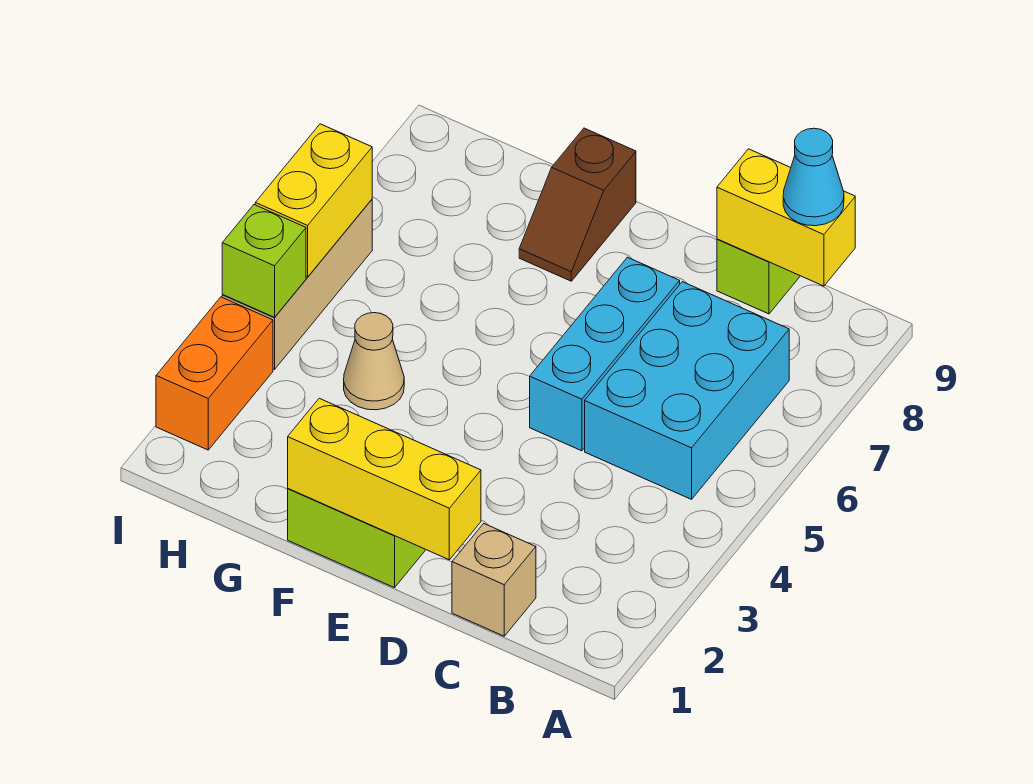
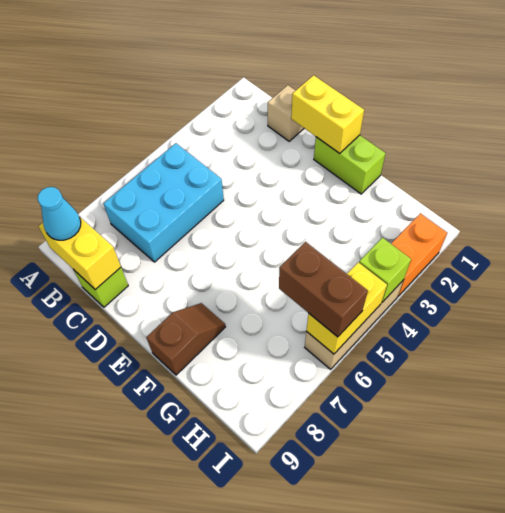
yellow brick D1:F1 level 2 -> yellow brick D1:E1 level 2
cyan brick D5:D7 level 1 -> none
tan cone G4 level 1 -> none
none -> brown brick H6:I6 level 3

